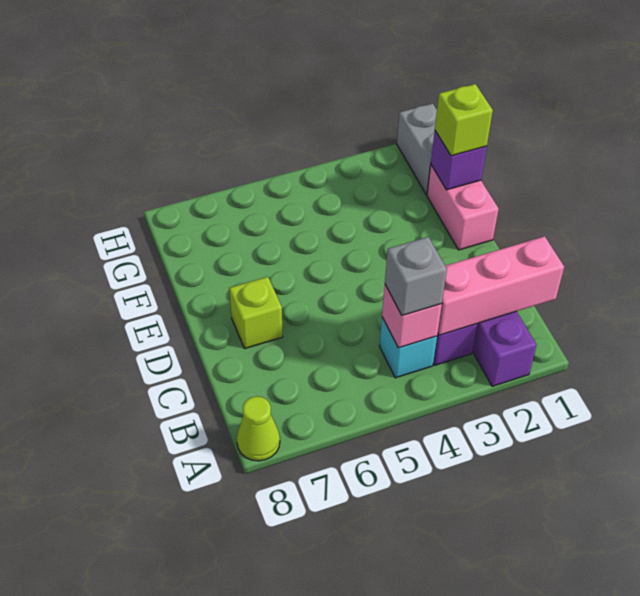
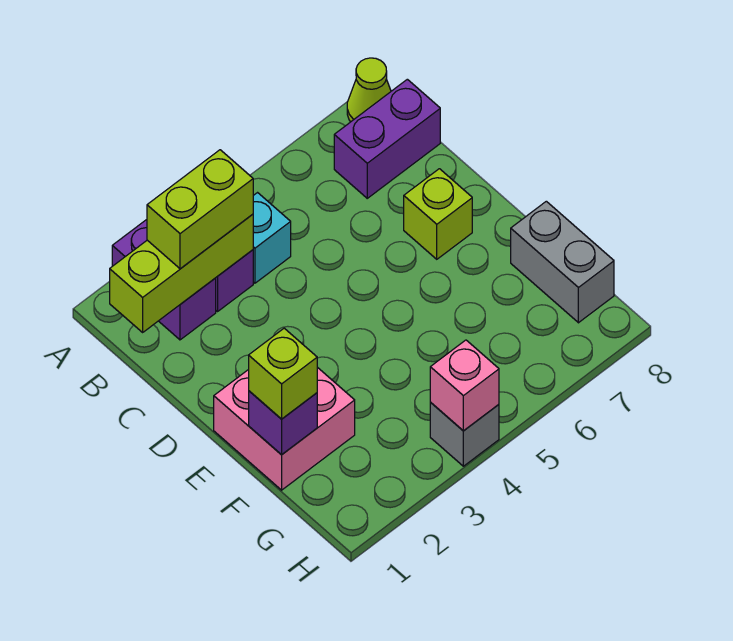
pink brick B1:B3 level 2 -> lime brick B1:B3 level 2
none -> lime brick B2:B3 level 3
pink brick B4 level 2 -> pink brick H4 level 2
grey brick B4 level 3 -> grey brick H4 level 1
none -> purple brick B7:B8 level 1
pink brick E1:F1 level 1 -> pink brick E1:F2 level 1
grey brick G1:H1 level 1 -> grey brick F8:G8 level 1

